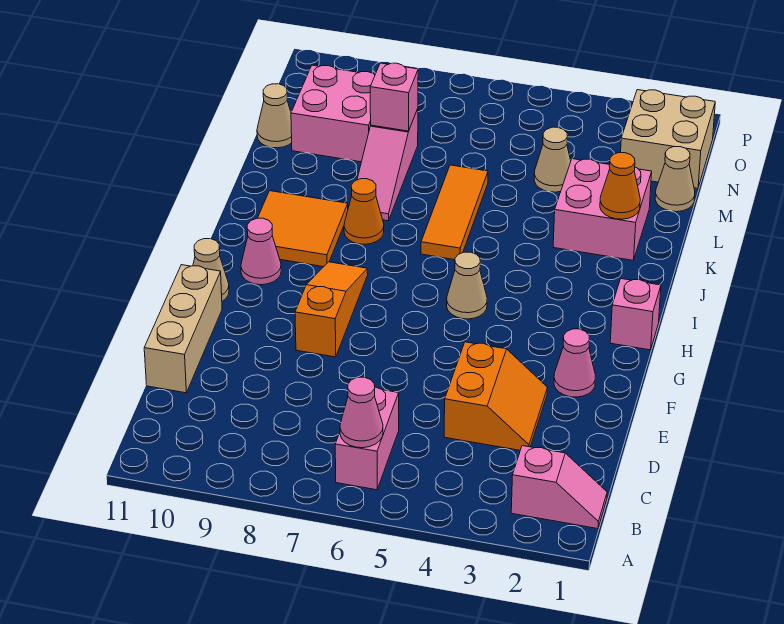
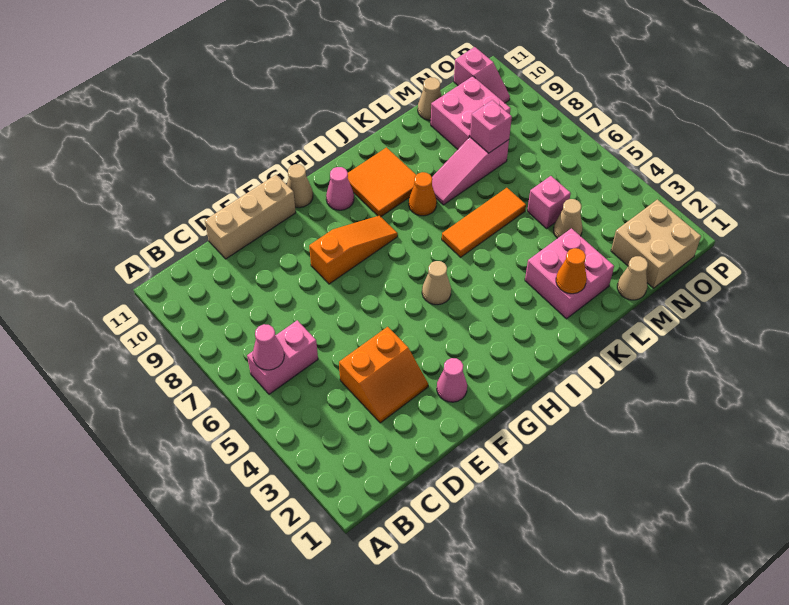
pink slope B1:B2 level 1 top 2 -> pink slope O10:O11 level 1 top 11
pink brick H1 level 1 -> pink brick M5 level 1

